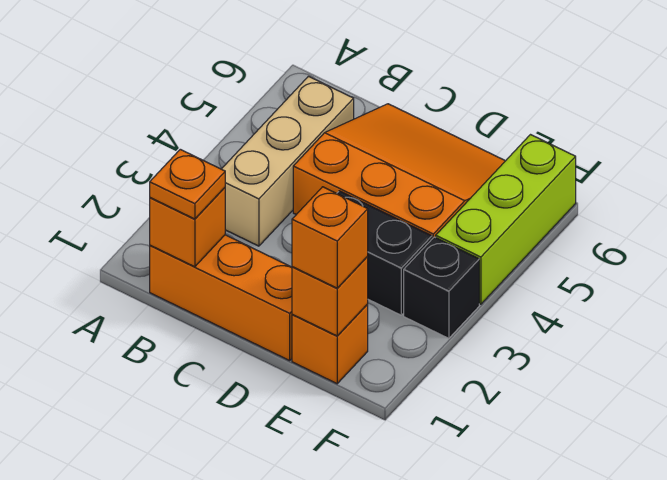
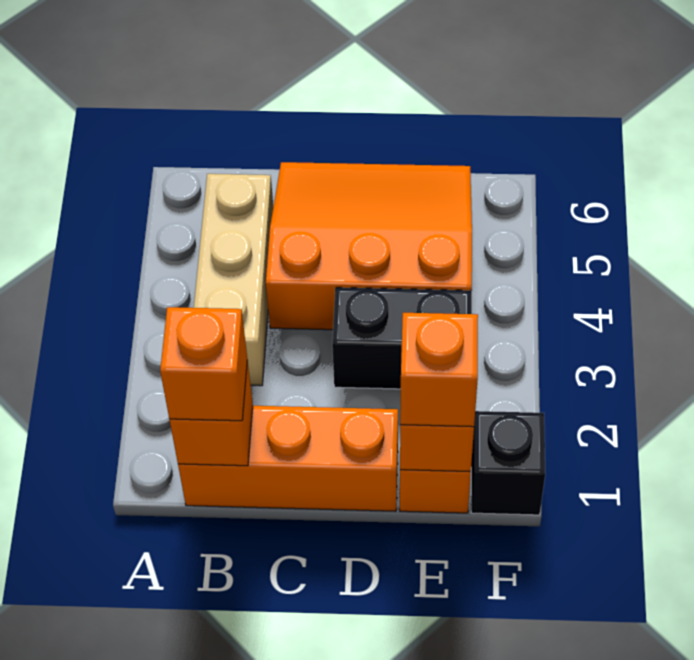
orange plate B1 level 3 -> orange brick B1 level 3
black brick F3 level 1 -> black brick F1 level 1
lime brick F4:F6 level 1 -> none

